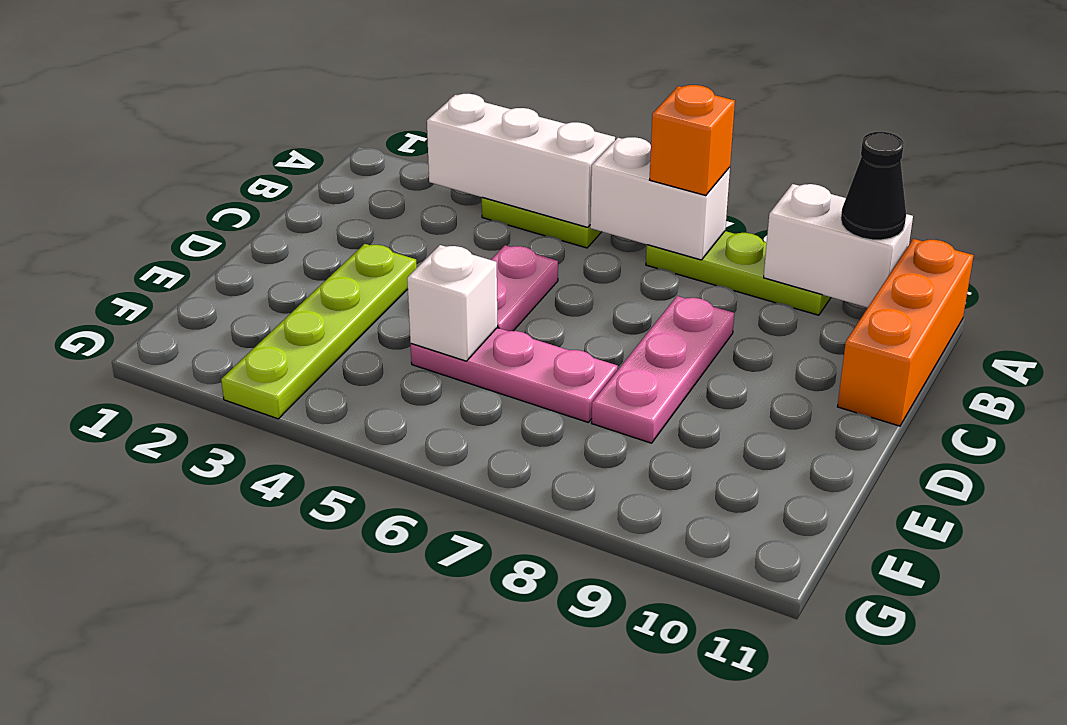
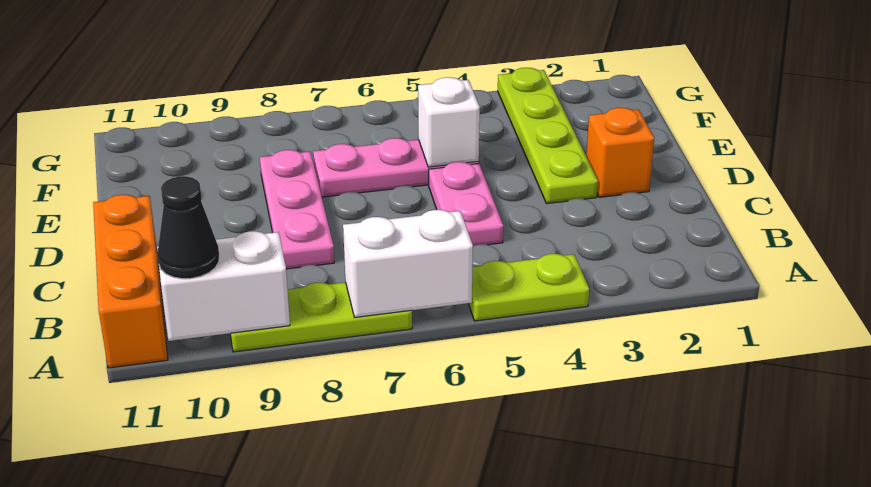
white brick A3:A5 level 2 -> none
orange brick A7 level 3 -> orange brick D2 level 1

